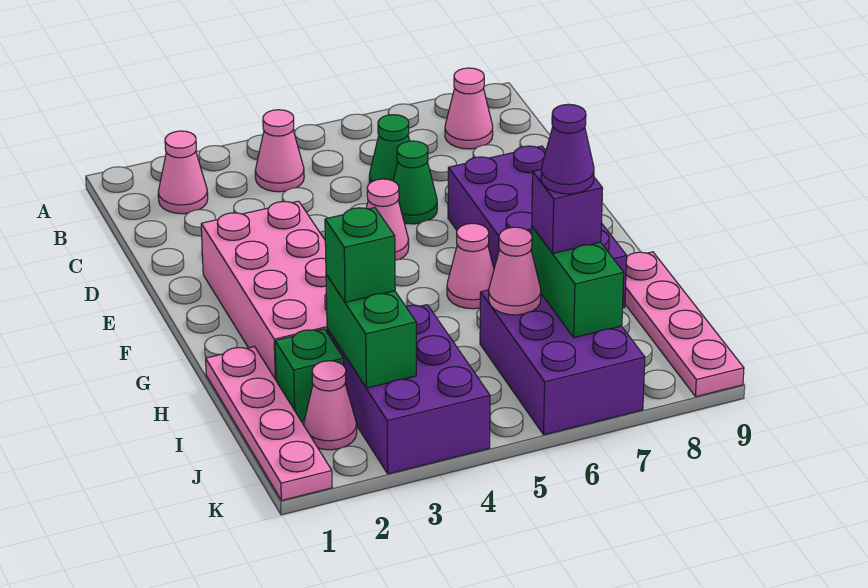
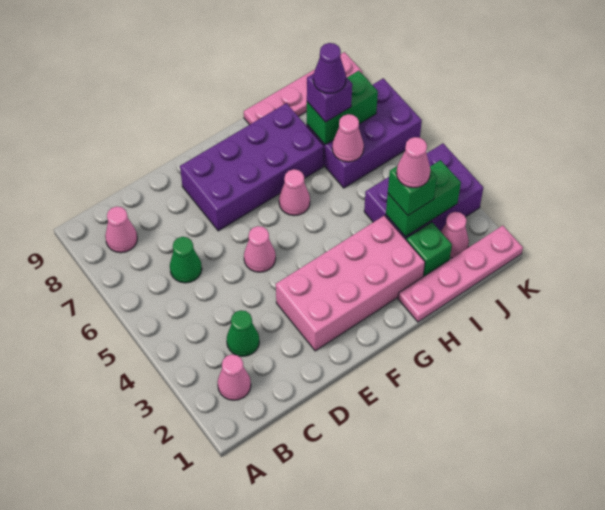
pink cone B4 level 1 -> pink cone I3 level 4
green cone D6 level 1 -> green cone C3 level 1

